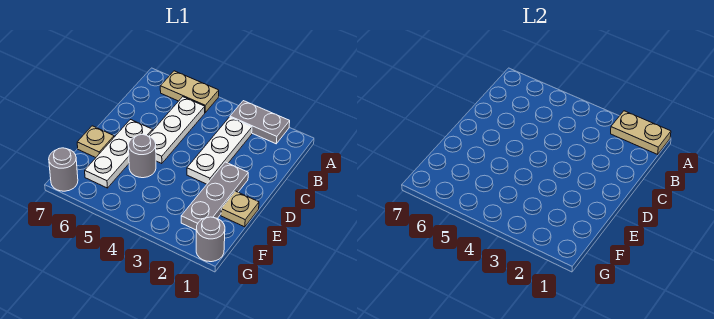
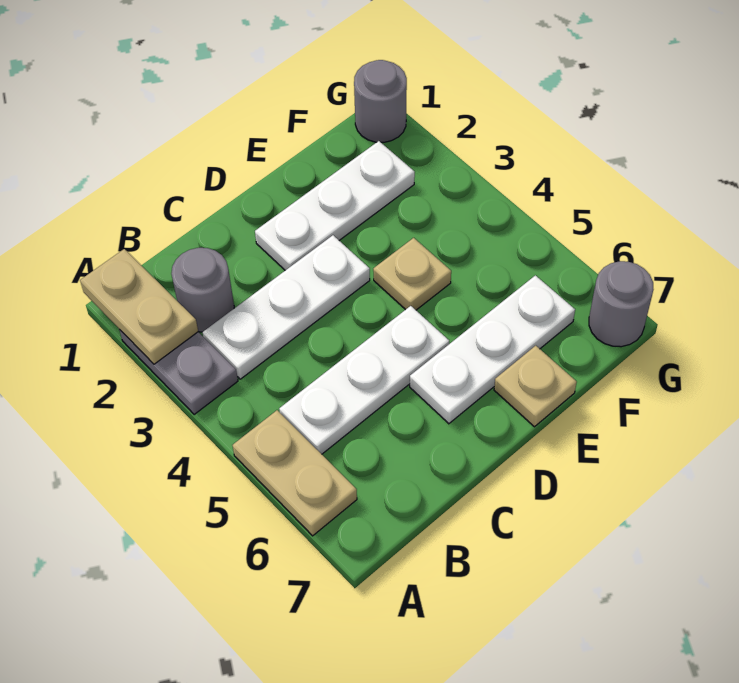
grey plate D2:F2 level 1 -> white plate D2:F2 level 1
tan plate E1 level 1 -> tan plate E4 level 1
grey round brick E5 level 1 -> grey round brick B2 level 1

